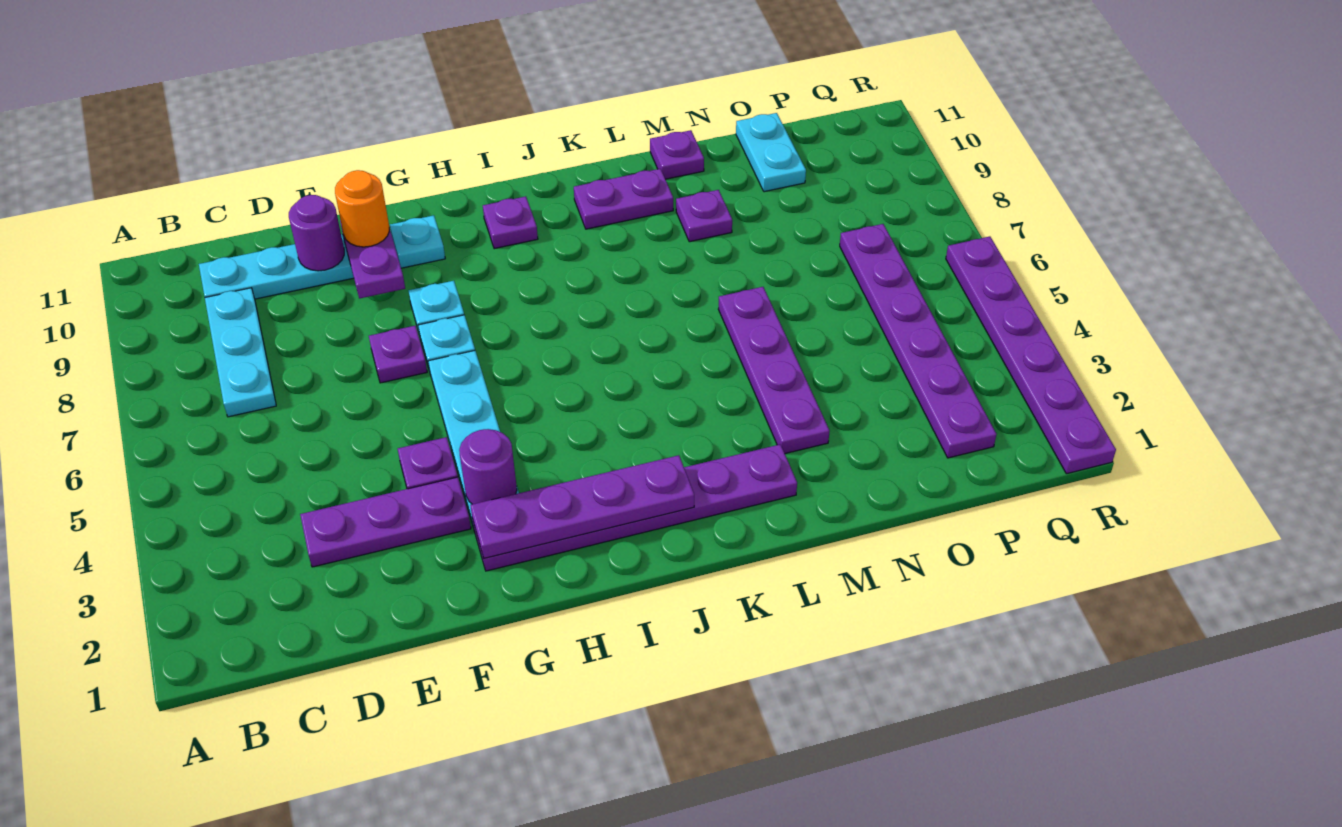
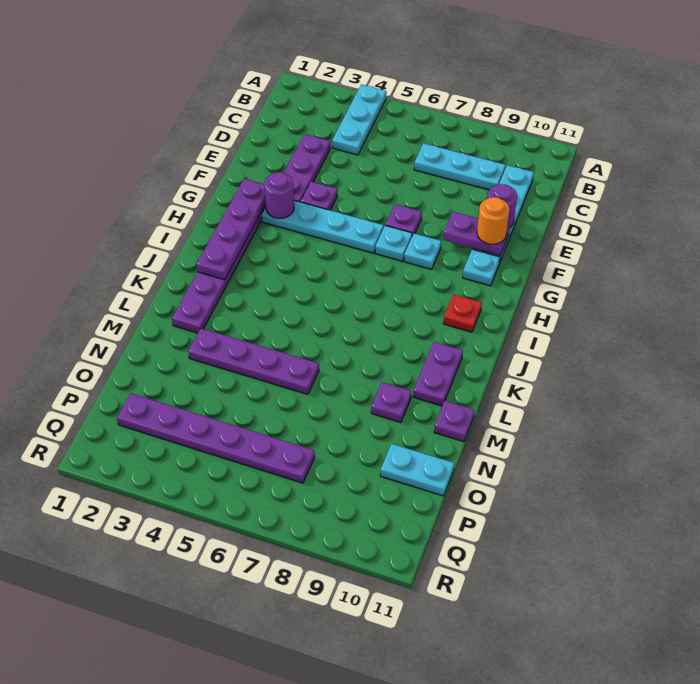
none -> cyan plate A4:C4 level 1
purple plate I10 level 1 -> red plate I10 level 1
purple plate R1:R6 level 1 -> none

